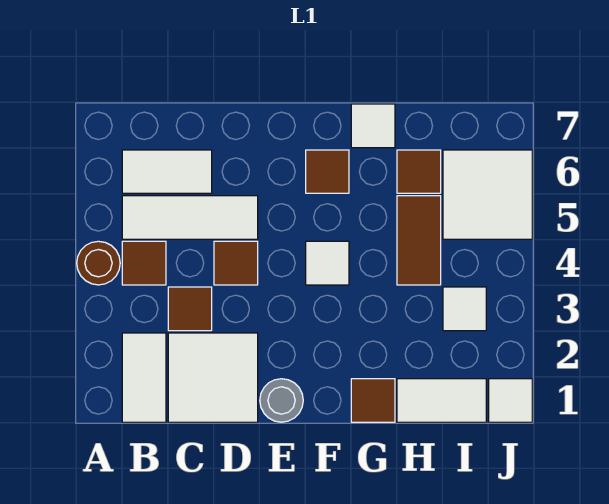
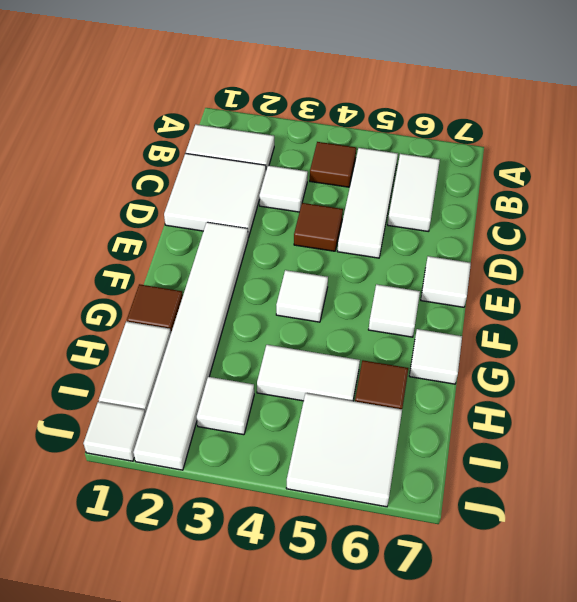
brown round brick A4 level 1 -> none
brown tile C3 level 1 -> white tile C3 level 1
grey round brick E1 level 1 -> none
none -> white tile E2:J2 level 1
none -> white tile E7 level 1
brown tile F6 level 1 -> white tile F6 level 1
brown tile H4:H5 level 1 -> white tile H4:H5 level 1

